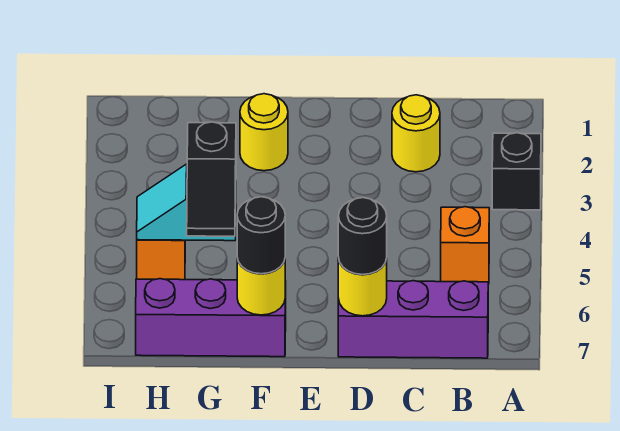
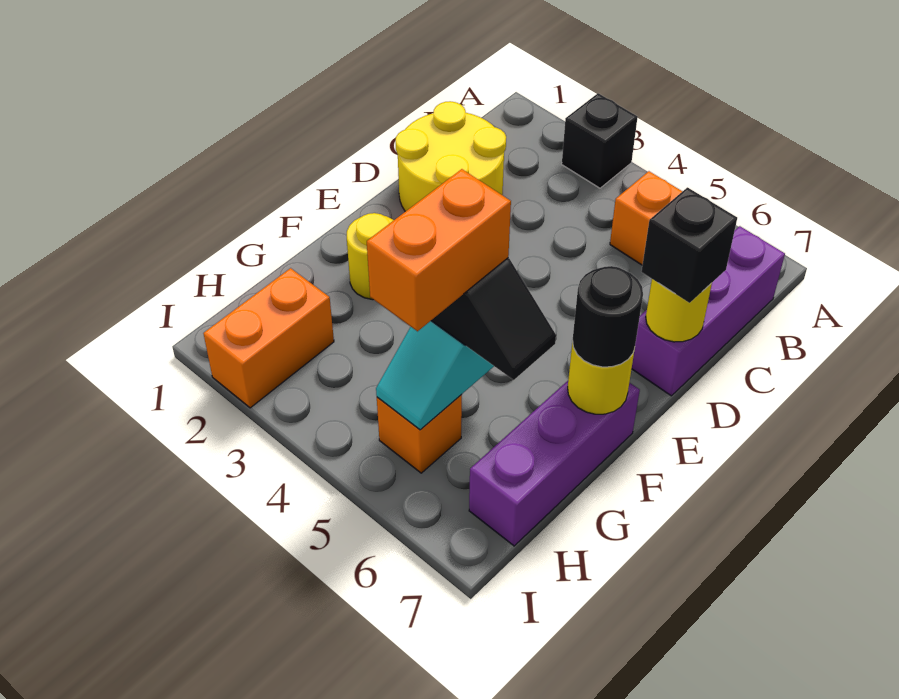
yellow round brick C2 level 1 -> yellow round brick C1:D2 level 1
black round brick D7 level 3 -> black brick D7 level 3
none -> orange brick G5:H5 level 4
none -> orange brick H2:I2 level 1

